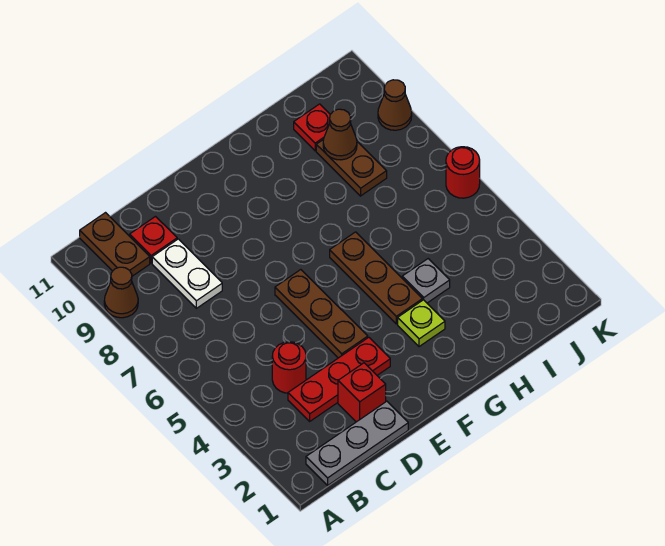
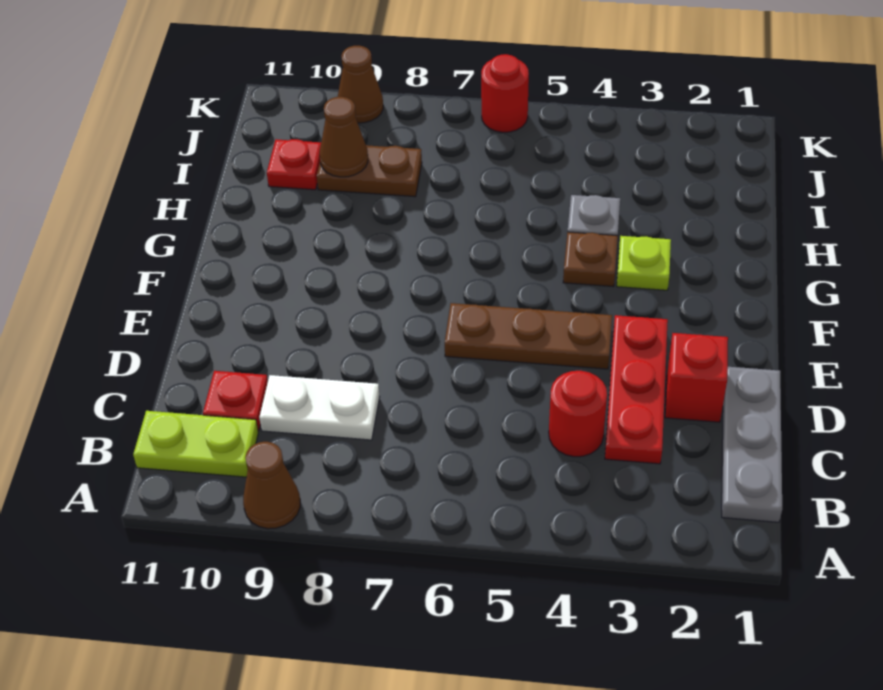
brown plate B10:B11 level 1 -> lime plate B10:B11 level 1
brown plate G4:G6 level 1 -> brown plate G4 level 1

